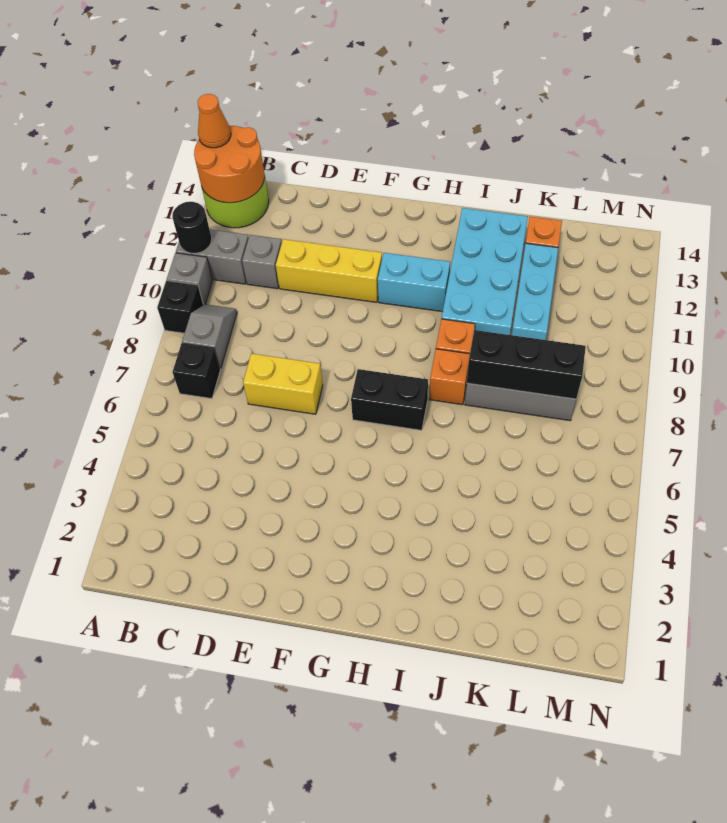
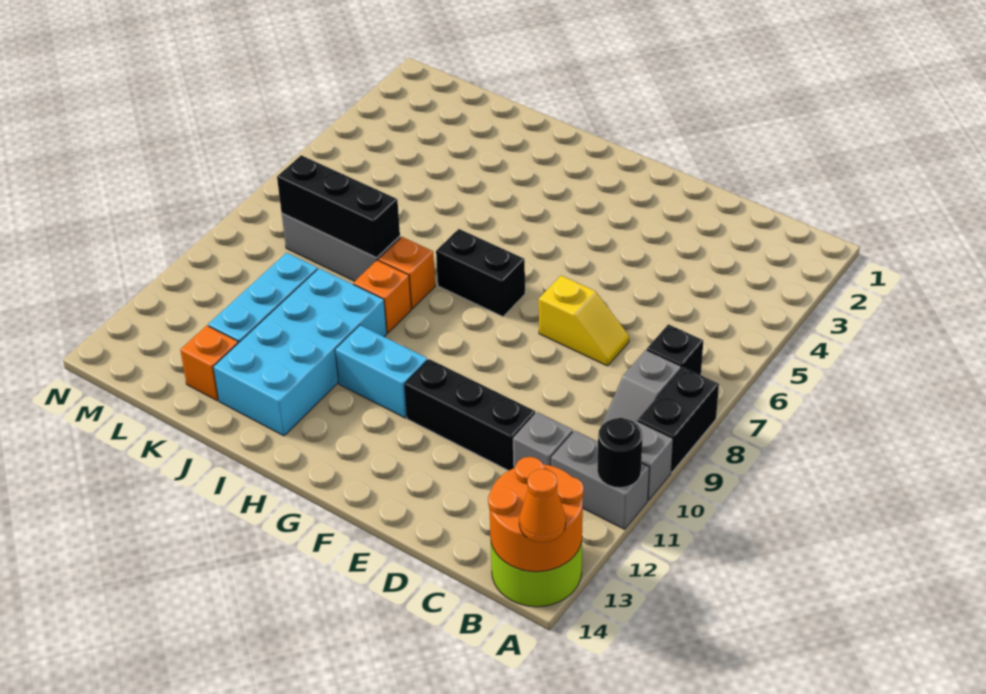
black brick A9 level 1 -> black brick A8:A9 level 1
yellow brick D7:E7 level 1 -> yellow slope D7:E7 level 1 top E
yellow brick D11:F11 level 1 -> black brick D11:F11 level 1

